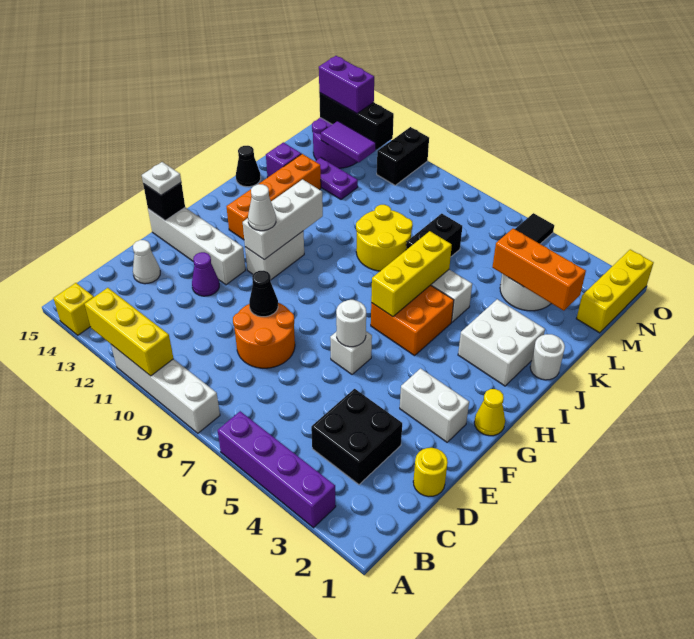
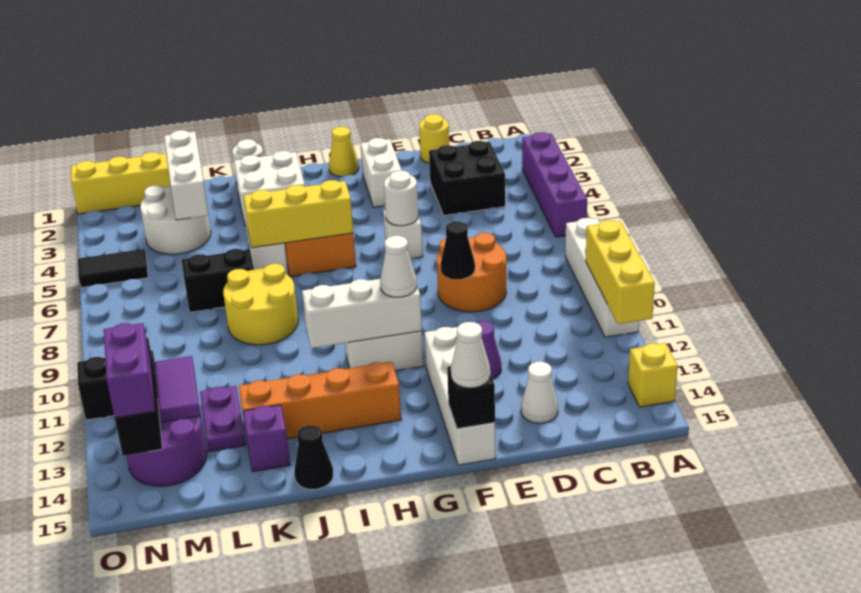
white plate F15 level 3 -> white cone F15 level 3
orange brick L2:L4 level 2 -> white brick L2:L4 level 2

